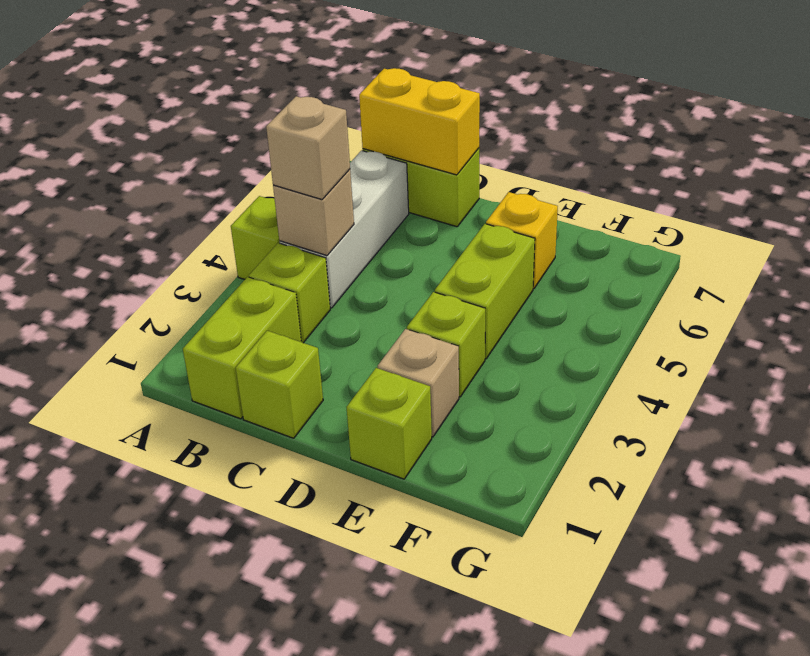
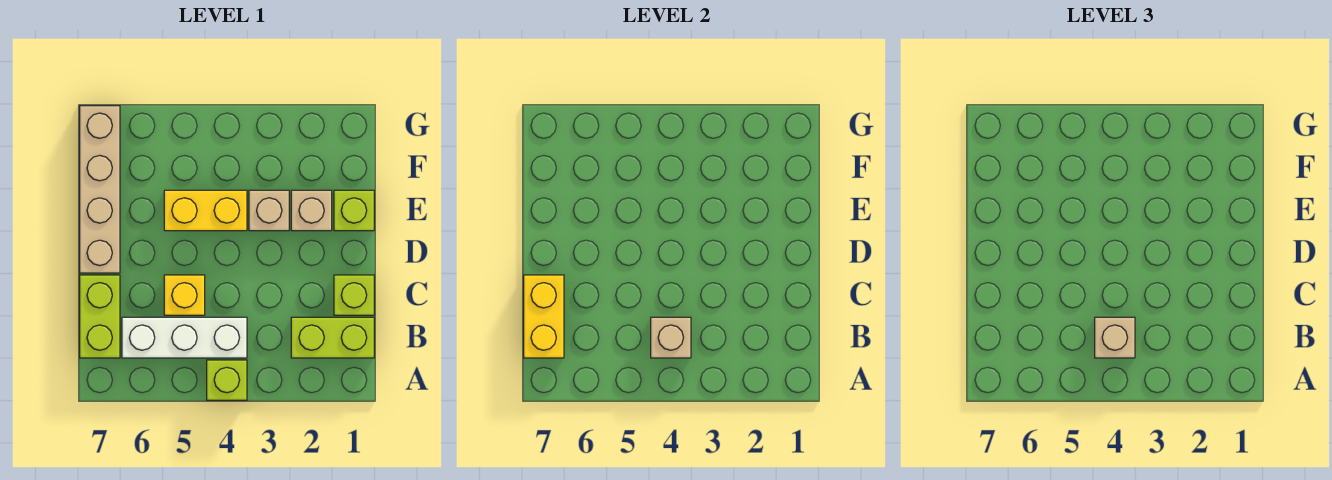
lime brick B3 level 1 -> none
none -> tan brick D7:G7 level 1
lime brick E3 level 1 -> tan brick E3 level 1
lime brick E4:E5 level 1 -> yellow brick E4:E5 level 1
yellow brick E6 level 1 -> yellow brick C5 level 1

